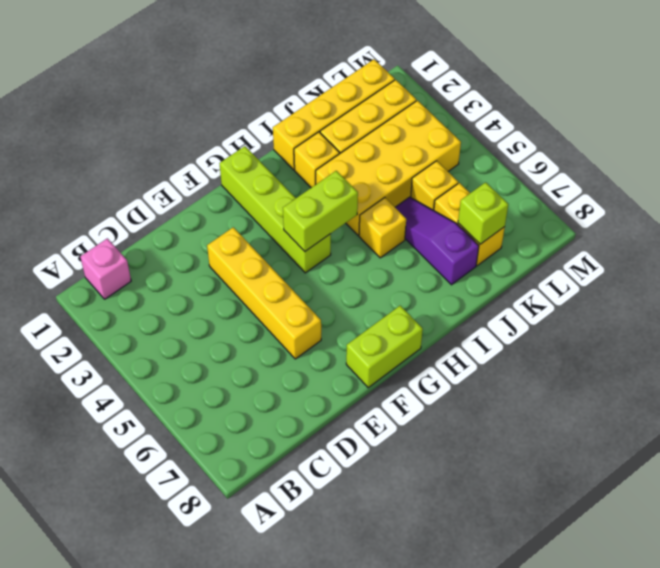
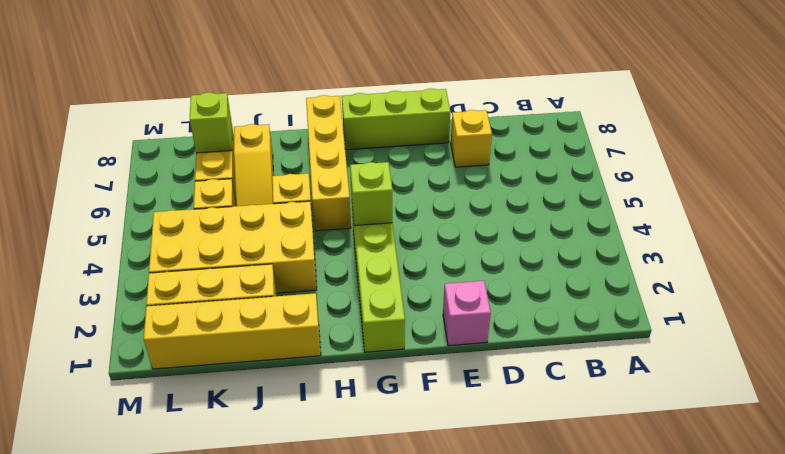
pink brick B1 level 1 -> pink brick E1 level 1
yellow brick E3:E6 level 1 -> yellow brick H5:H8 level 1
lime brick F8:G8 level 1 -> lime brick E8:G8 level 1
lime brick G4:H4 level 2 -> lime brick G4 level 2
yellow brick I2 level 1 -> yellow brick D7 level 1
purple slope J5:J7 level 1 top 7 -> yellow slope J5:J7 level 1 top 7

